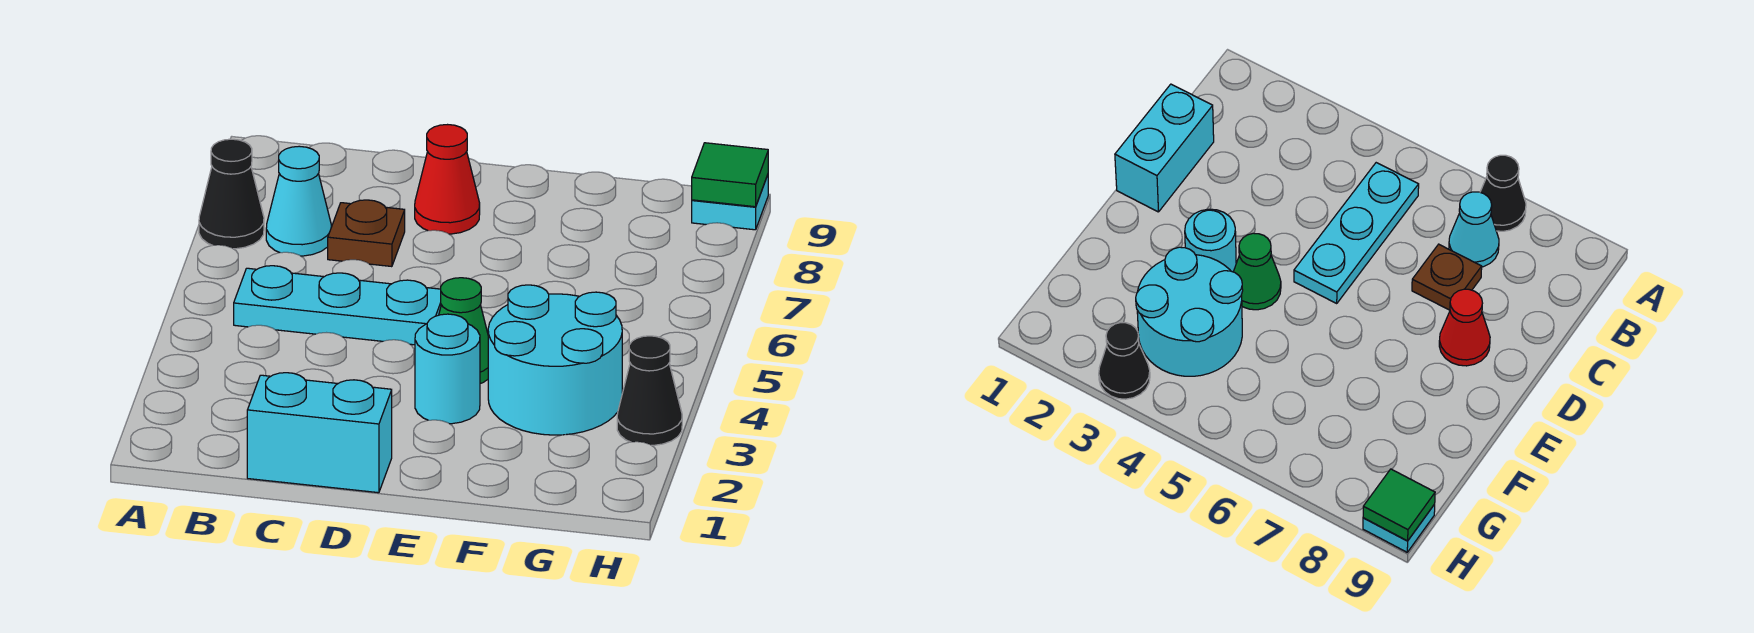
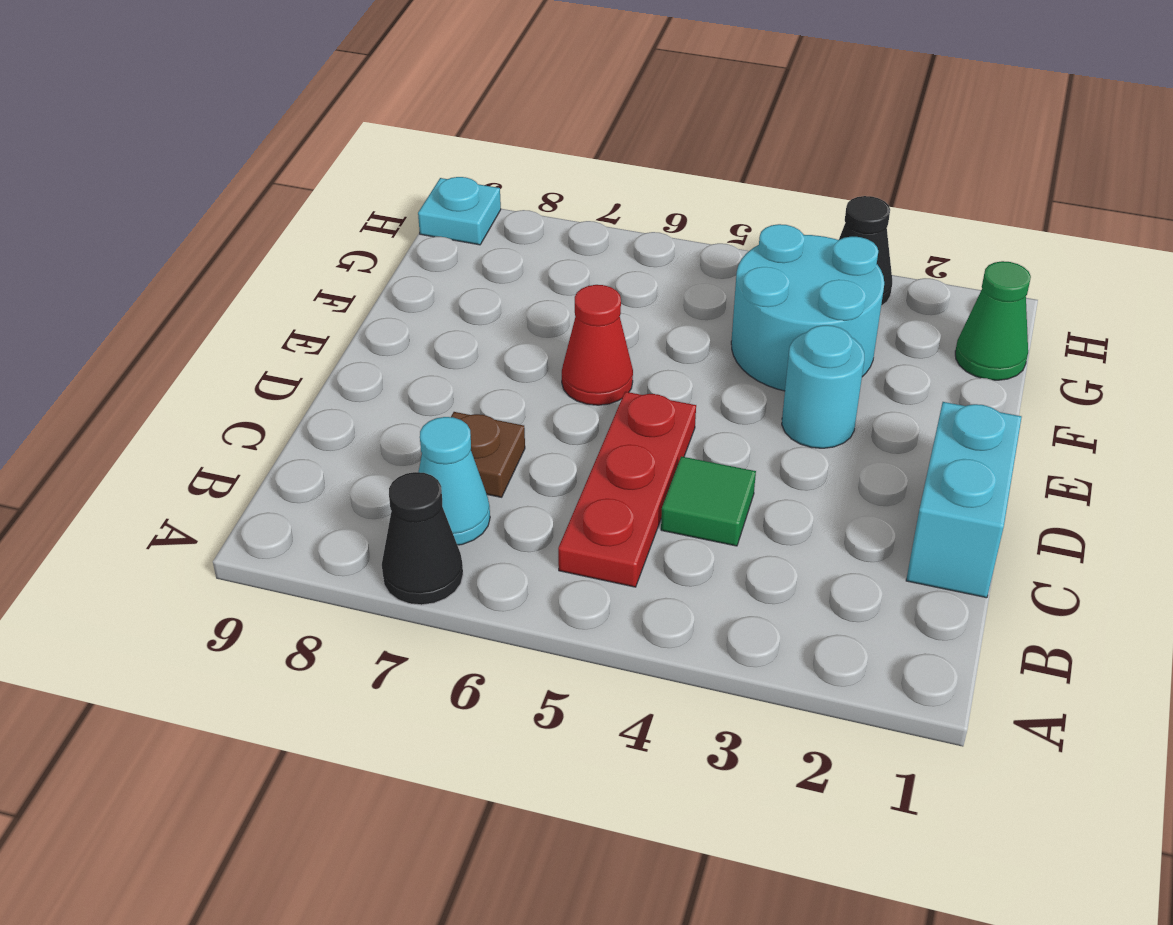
cyan plate B5:D5 level 1 -> red plate B5:D5 level 1
red cone D8 level 1 -> red cone E6 level 1
green cone E4 level 1 -> green cone G1 level 1
green tile H9 level 2 -> green tile C4 level 1

